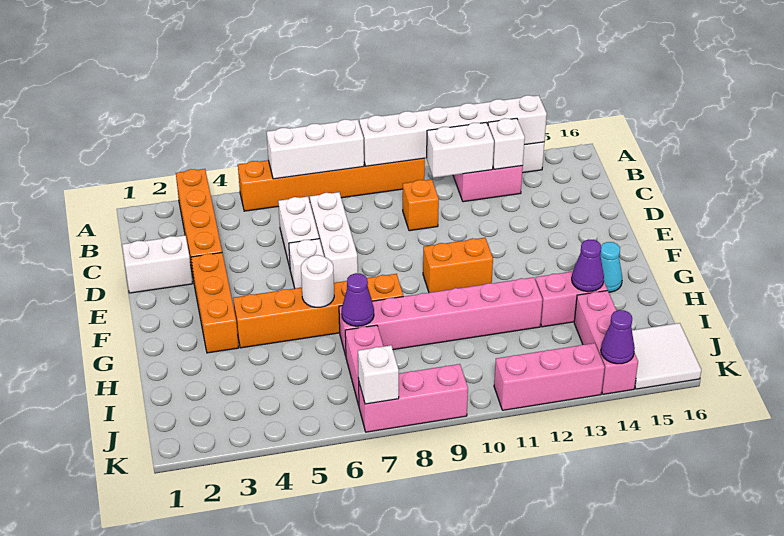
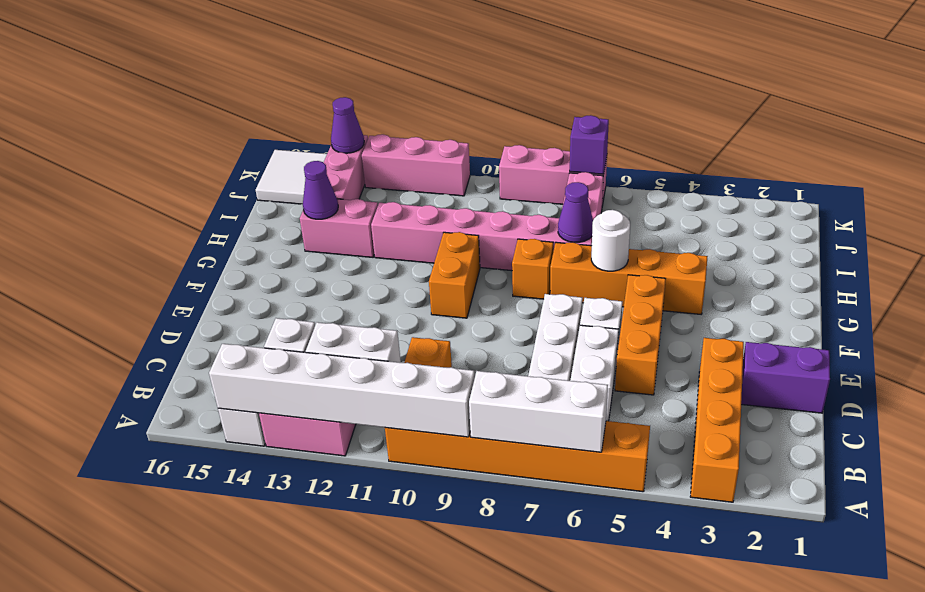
white brick D1:D2 level 1 -> purple brick D1:D2 level 1
orange brick E3:G3 level 1 -> orange brick D5:F5 level 1
orange brick F10:F11 level 1 -> orange brick F10:G10 level 1
cyan cone G15 level 1 -> none
white brick K7 level 2 -> purple brick K7 level 2

